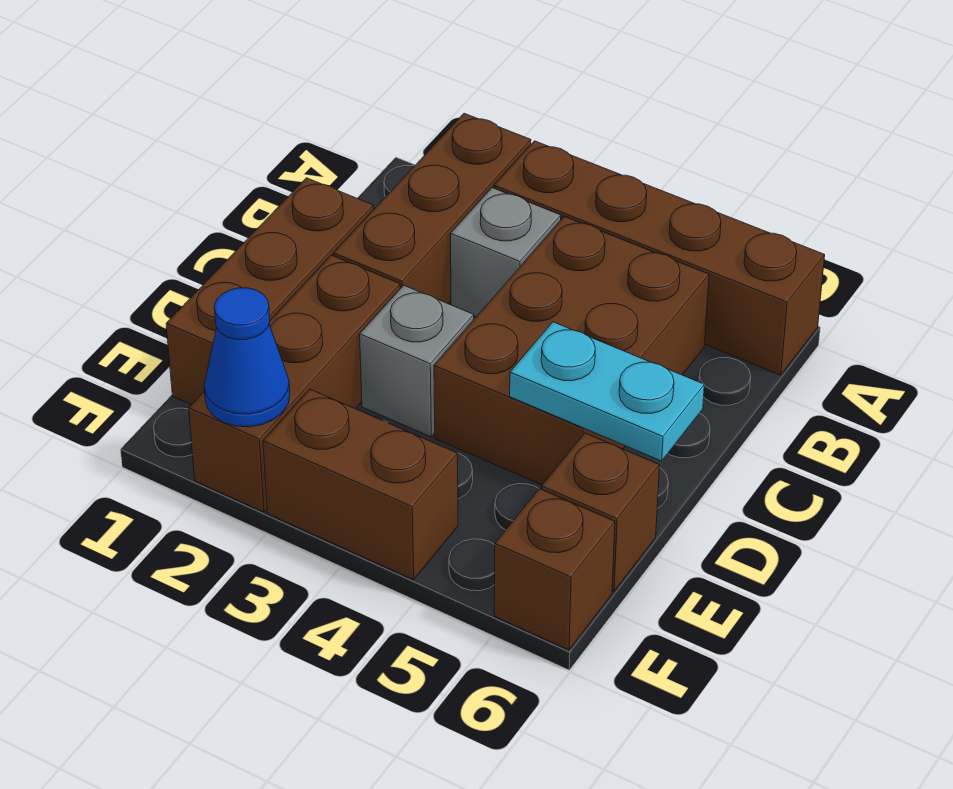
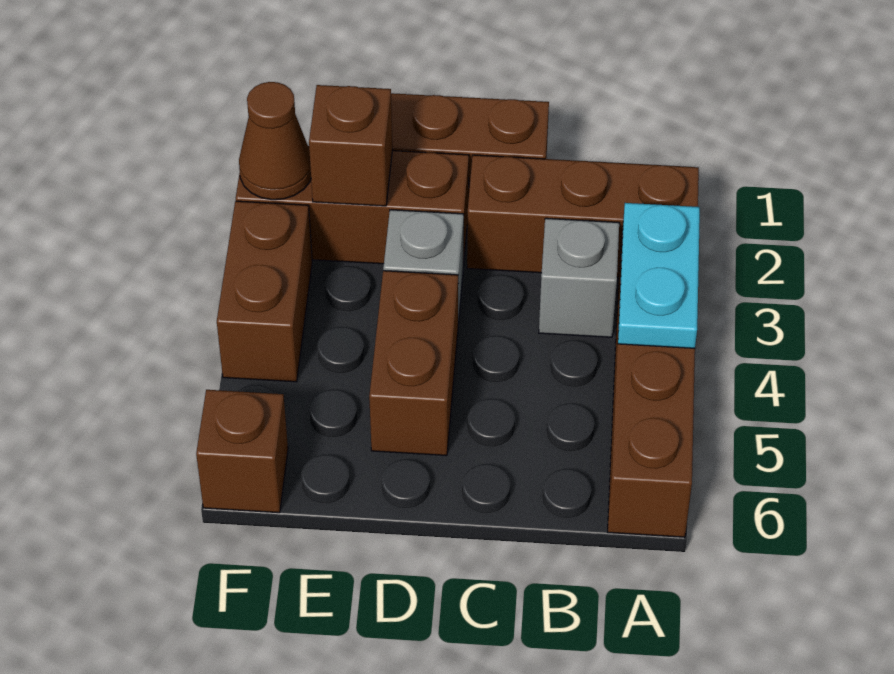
brown brick B4:D5 level 1 -> brown brick D4:D5 level 1
cyan plate D5:D6 level 2 -> cyan plate A3:A4 level 2
brown brick E6 level 1 -> brown brick E2 level 2
blue cone F2 level 2 -> brown cone F2 level 2

